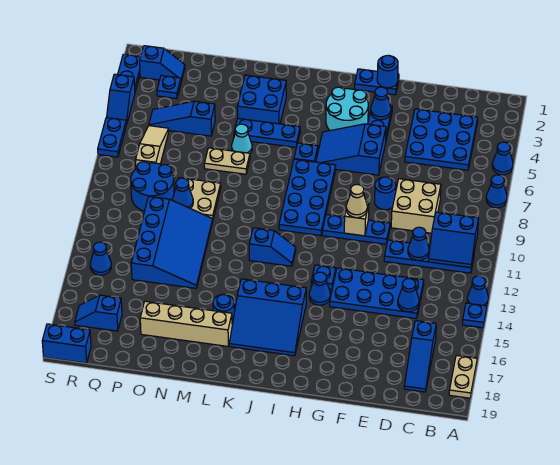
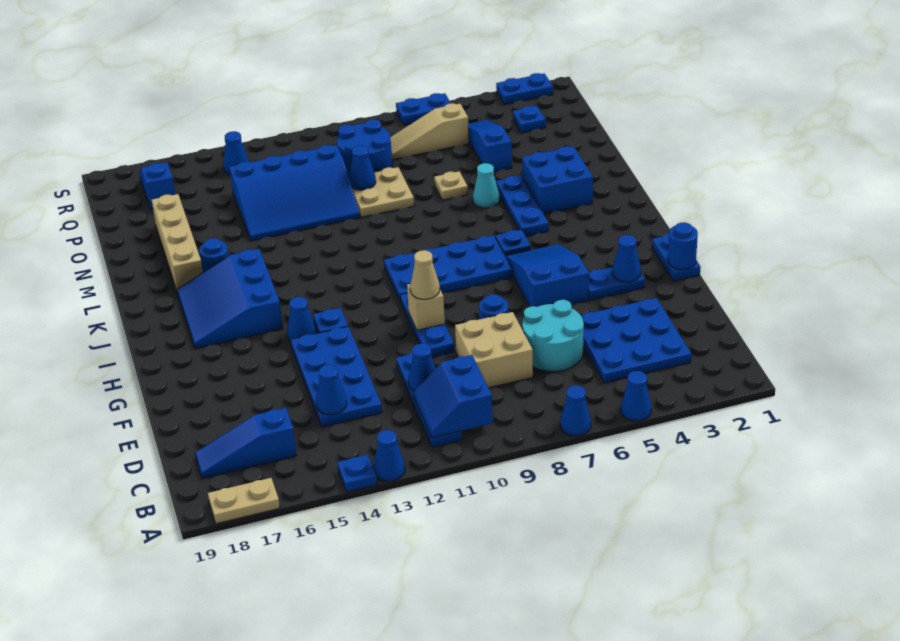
cyan round brick H3:I4 level 1 -> cyan round brick D6:E7 level 1
blue slope J12:K12 level 1 top K -> none
tan plate M7:N7 level 1 -> tan plate N7 level 1
blue slope Q2:R2 level 1 top R -> none
tan slope Q6:Q8 level 1 top 8 -> tan slope Q6:Q8 level 1 top 6
blue brick R19:S19 level 1 -> none
blue slope S4:S5 level 1 top 4 -> none

